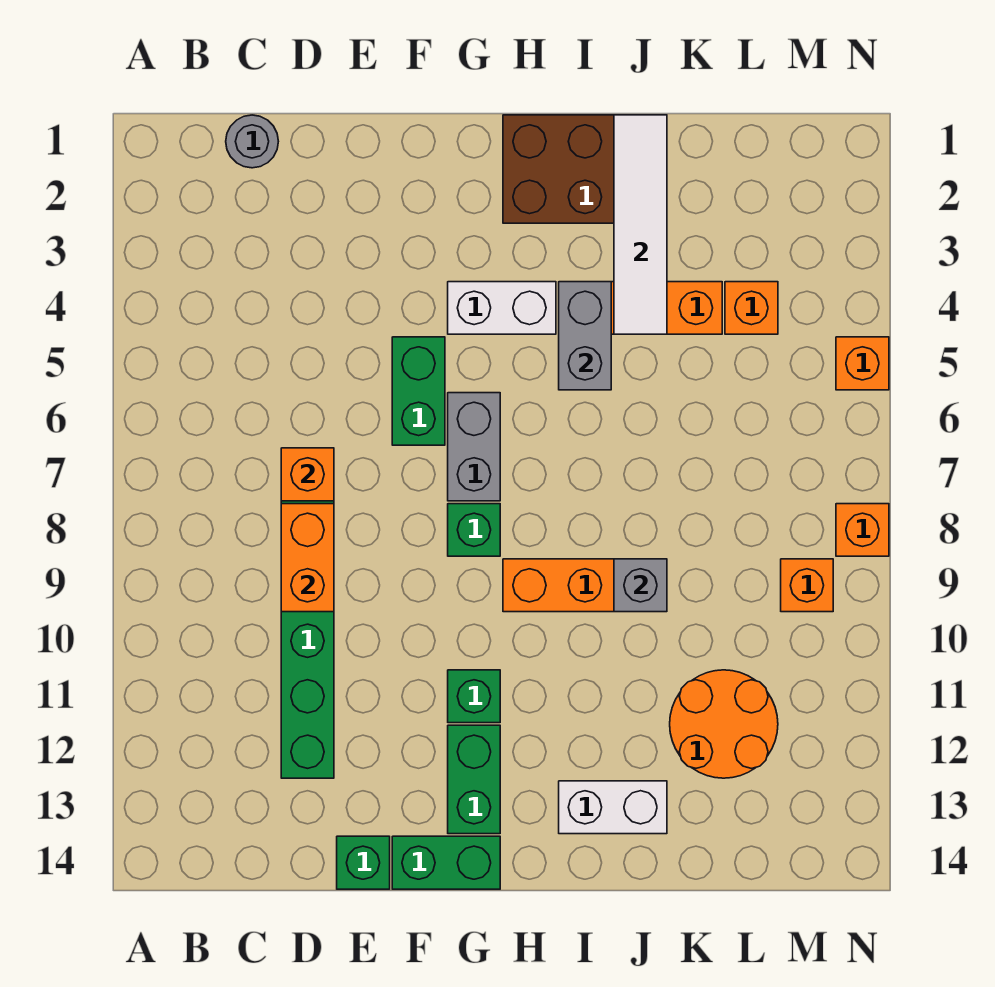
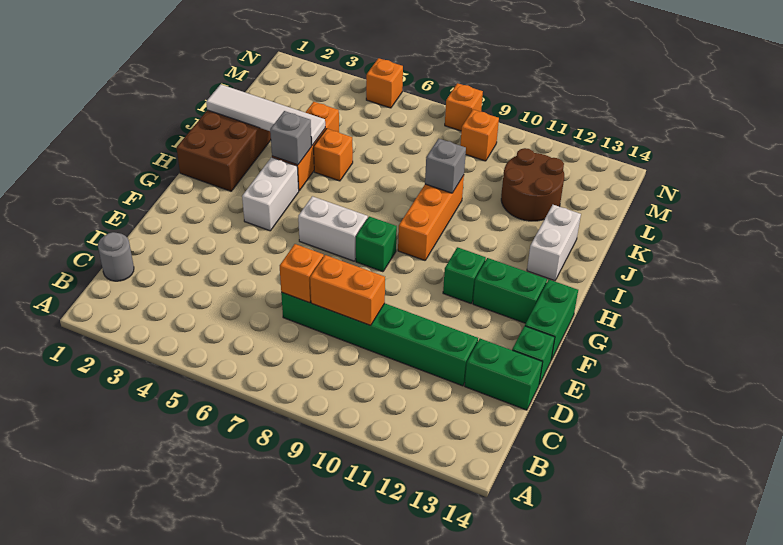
green brick F5:F6 level 1 -> green brick D13:D14 level 1
grey brick G6:G7 level 1 -> white brick G6:G7 level 1
grey brick I4:I5 level 2 -> grey brick I4 level 2
orange round brick K11:L12 level 1 -> brown round brick K11:L12 level 1
orange brick L4 level 1 -> orange brick J5 level 1

